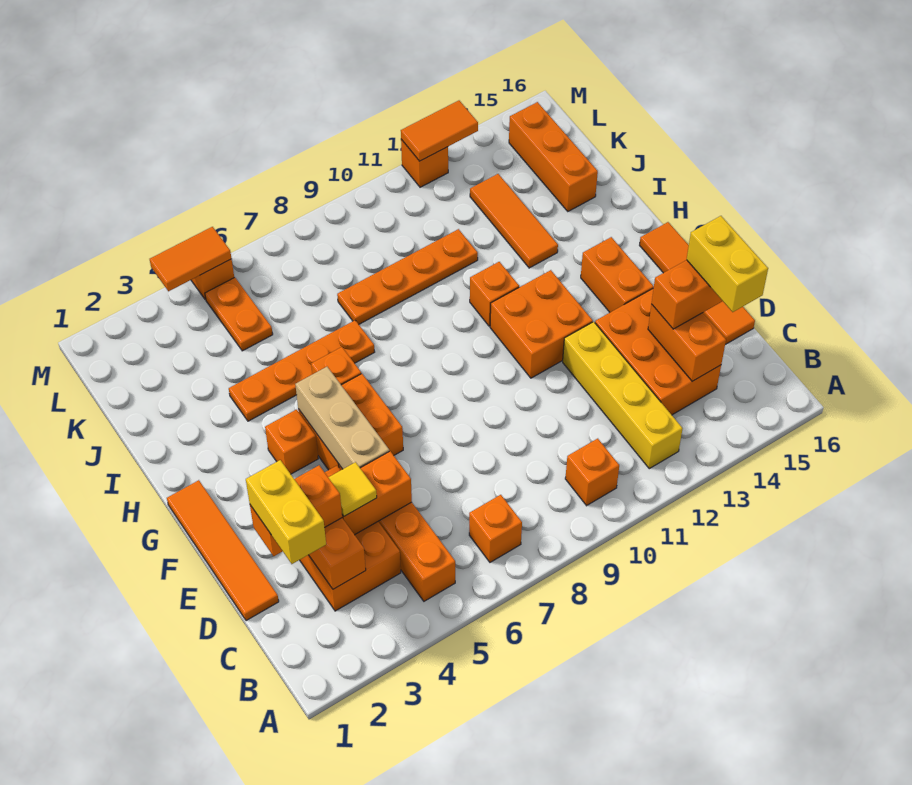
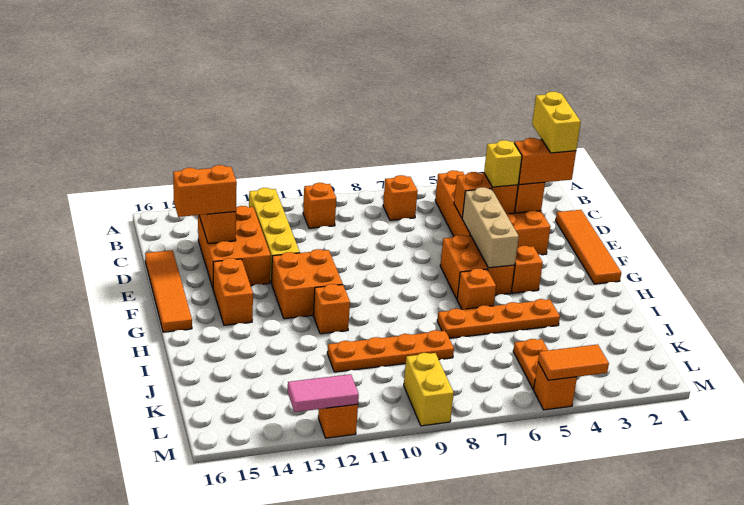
yellow brick C15:D15 level 4 -> yellow brick L9:M9 level 1
yellow tile D4 level 3 -> yellow brick D4 level 3
orange tile I13:K13 level 1 -> none
orange brick J15:L15 level 1 -> none
orange tile M12:M13 level 2 -> pink tile M12:M13 level 2

